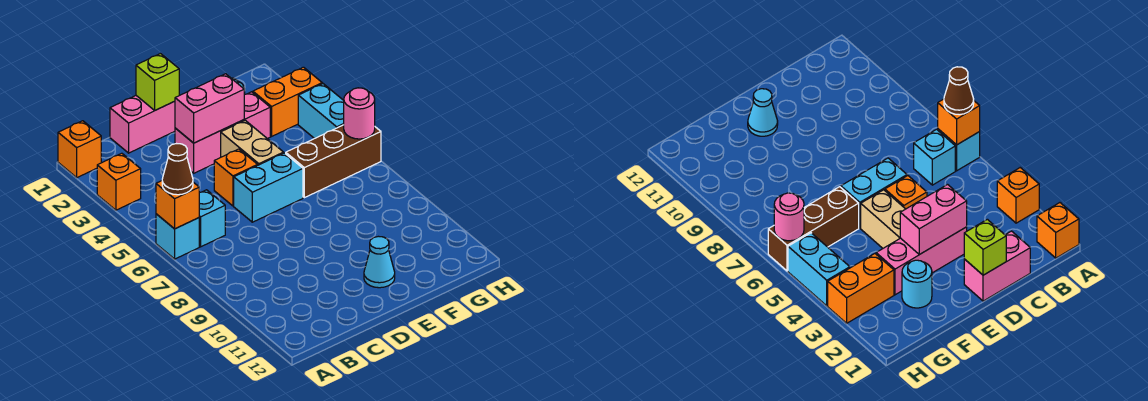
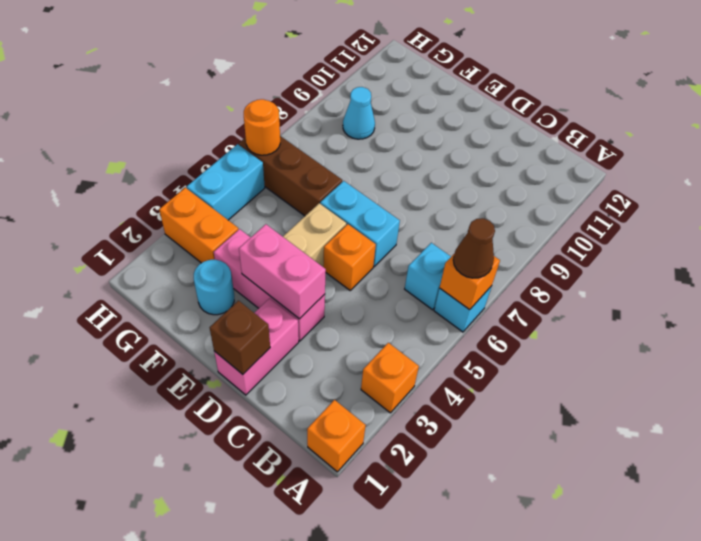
pink brick C1:D1 level 1 -> pink brick D1:D2 level 1
lime brick D1 level 2 -> brown brick D1 level 2
cyan cone E11 level 1 -> cyan cone G9 level 1
pink round brick H6 level 2 -> orange round brick H6 level 2

